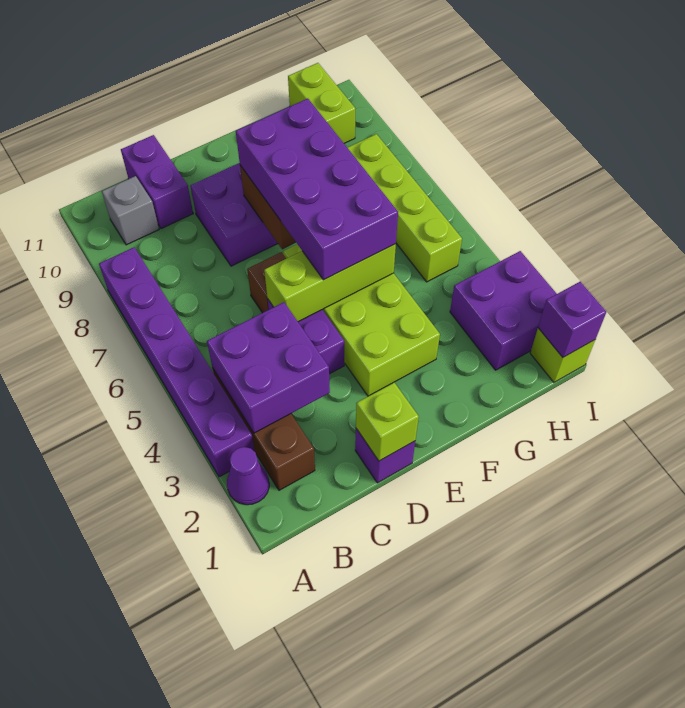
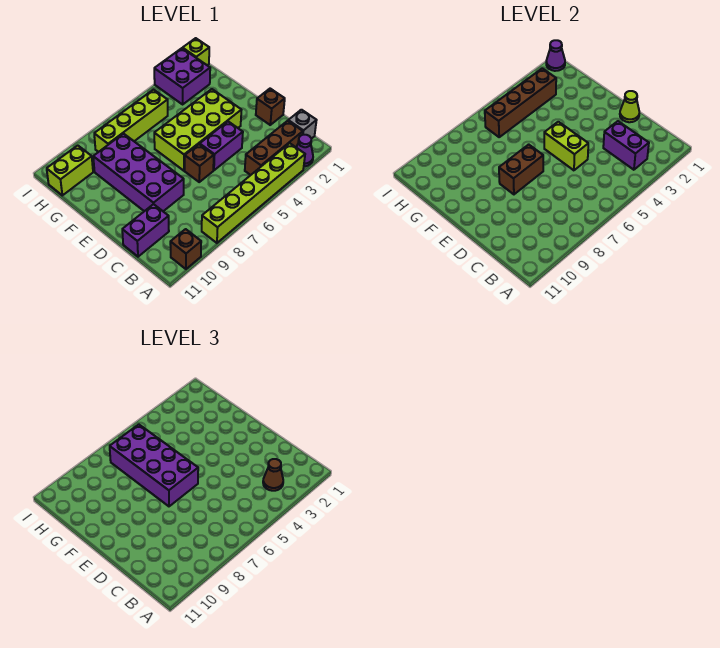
purple brick A3:A8 level 1 -> lime brick A3:A8 level 1
none -> brown brick A10 level 1
purple brick B3:C4 level 2 -> purple brick B3:C3 level 2
none -> brown cone B3 level 3
grey brick B10 level 1 -> grey brick B1 level 1
purple brick D1 level 1 -> brown brick D1 level 1
lime brick D1 level 2 -> lime cone D1 level 2
lime brick D5:F5 level 2 -> lime brick D5:E5 level 2
purple brick E5:F8 level 3 -> purple brick E6:H7 level 3
none -> brown brick H3:H6 level 2
purple brick I1 level 2 -> purple cone I1 level 2

